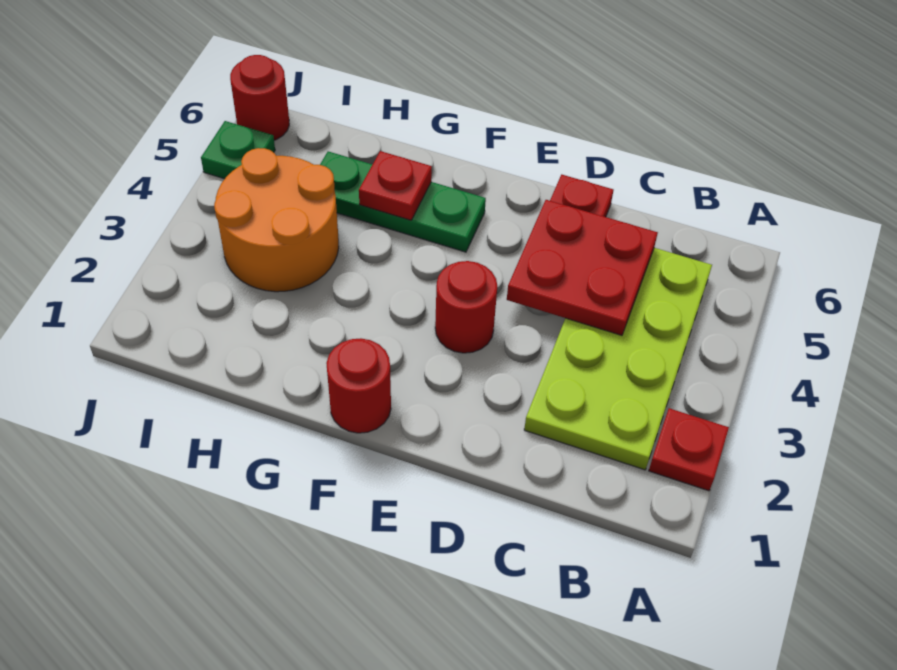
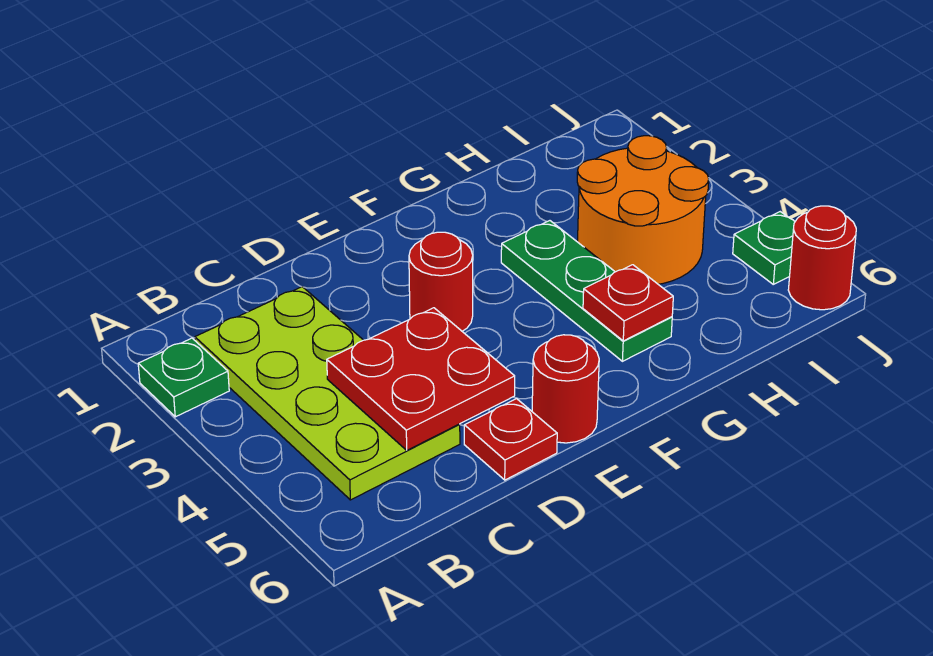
red plate A2 level 1 -> green plate A2 level 1
red round brick F1 level 1 -> red round brick E6 level 1
green plate F5:H5 level 1 -> green plate G3:G5 level 1

